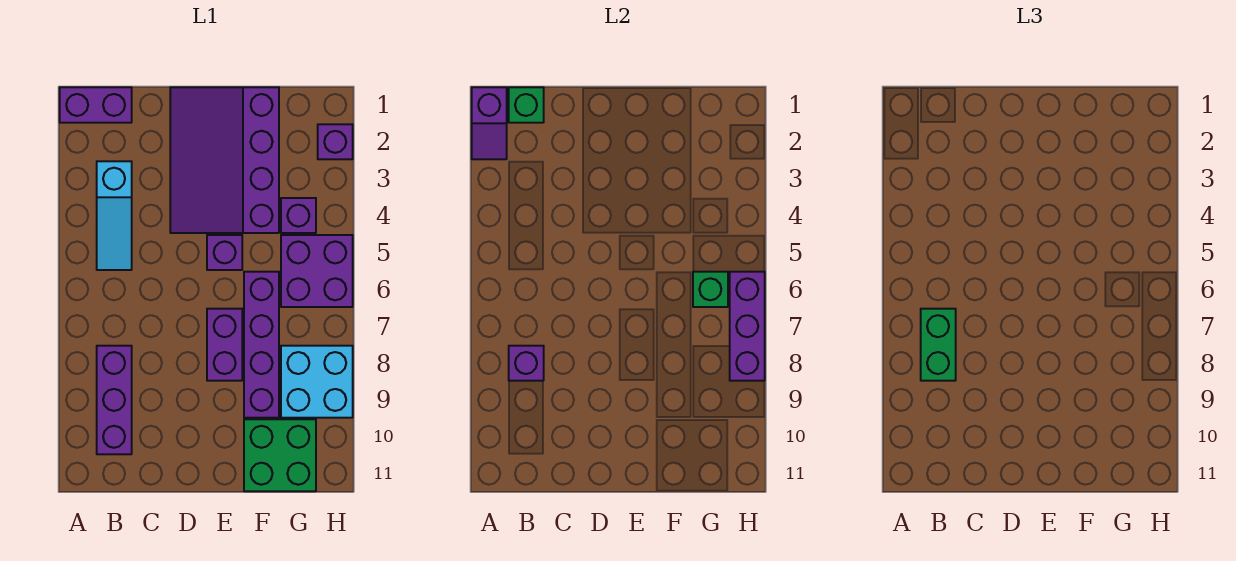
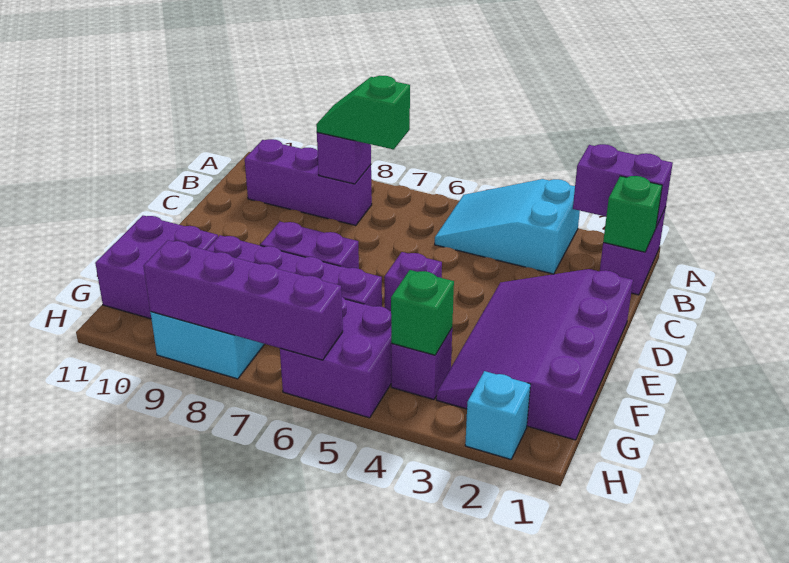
purple slope A1:A2 level 2 top 1 -> purple brick A1:A2 level 2
cyan slope B3:B5 level 1 top 3 -> cyan slope A3:B5 level 1 top 3
green brick B7:B8 level 3 -> green slope B7:B8 level 3 top 7
purple slope D1:F4 level 1 top F -> purple slope D1:G3 level 1 top 1
green brick F10:G11 level 1 -> purple brick F10:G11 level 1
green brick G6 level 2 -> green brick G4 level 2
purple brick H2 level 1 -> cyan brick H2 level 1
purple brick H6:H8 level 2 -> purple brick H6:H9 level 2

